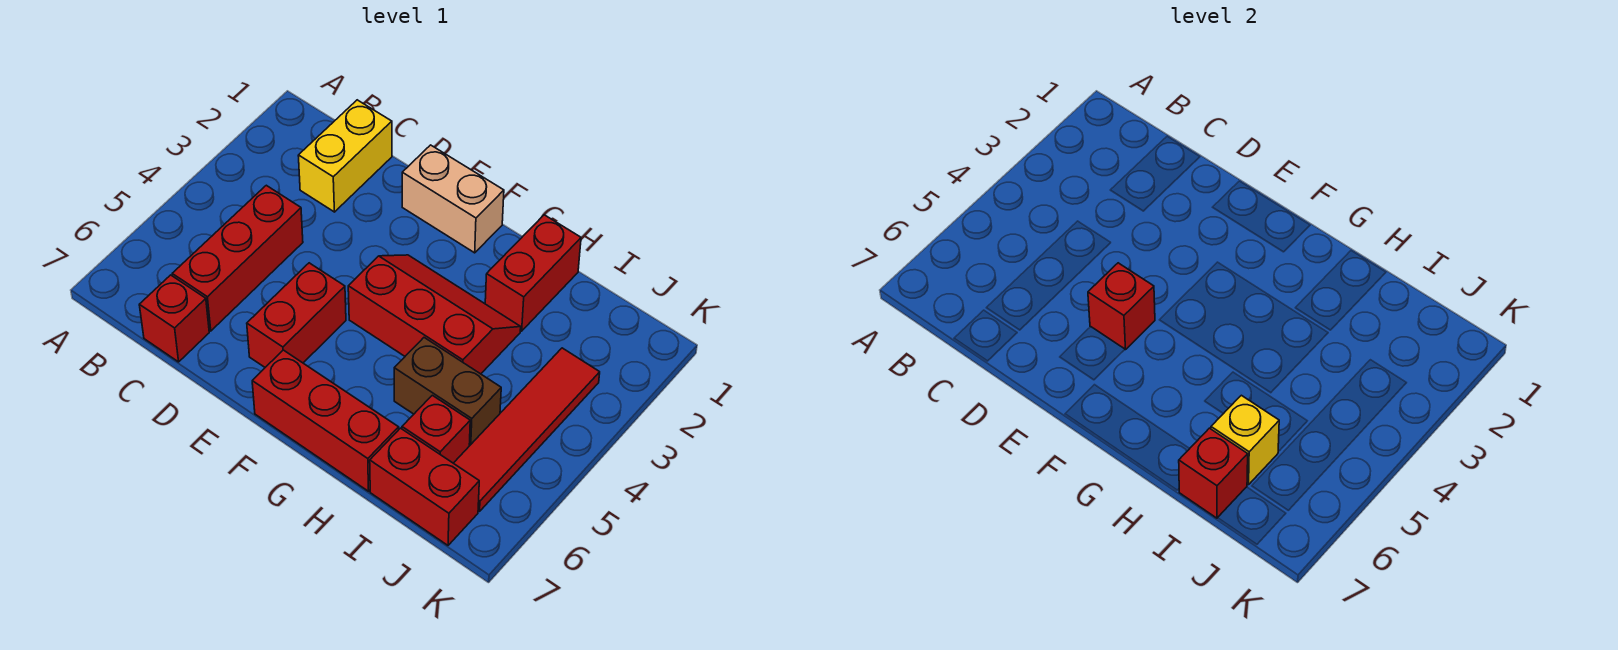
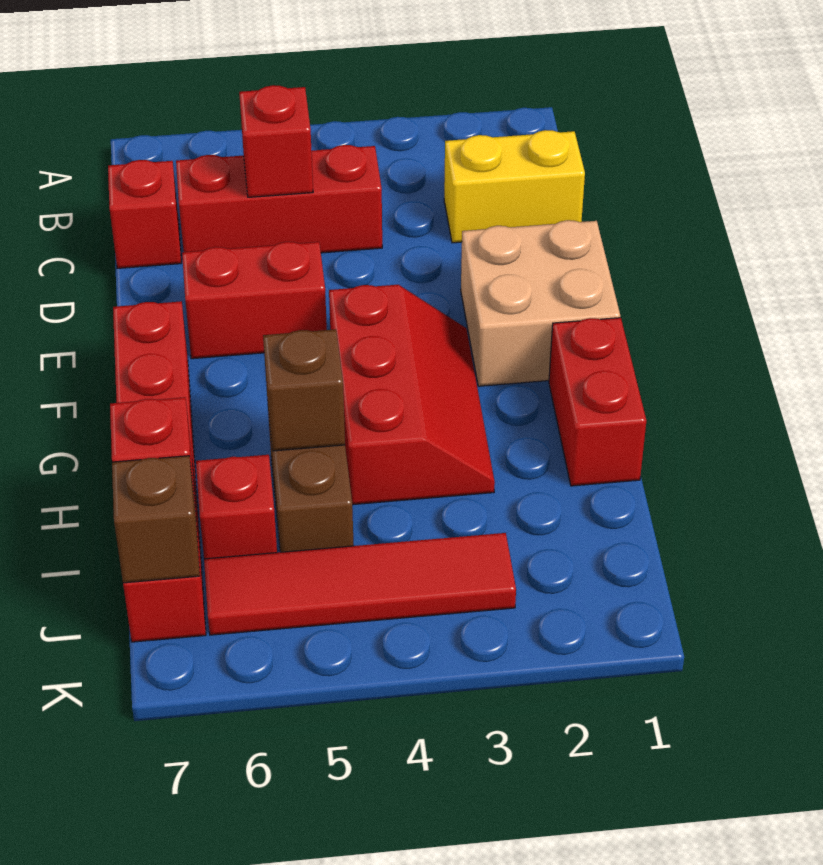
tan brick E1:F1 level 1 -> tan brick E1:F2 level 1
red brick E5 level 2 -> red brick C5 level 2
red brick H1:H2 level 1 -> red brick G1:H1 level 1
none -> brown brick H5 level 2
yellow brick I6 level 2 -> none
none -> brown brick J7 level 2

